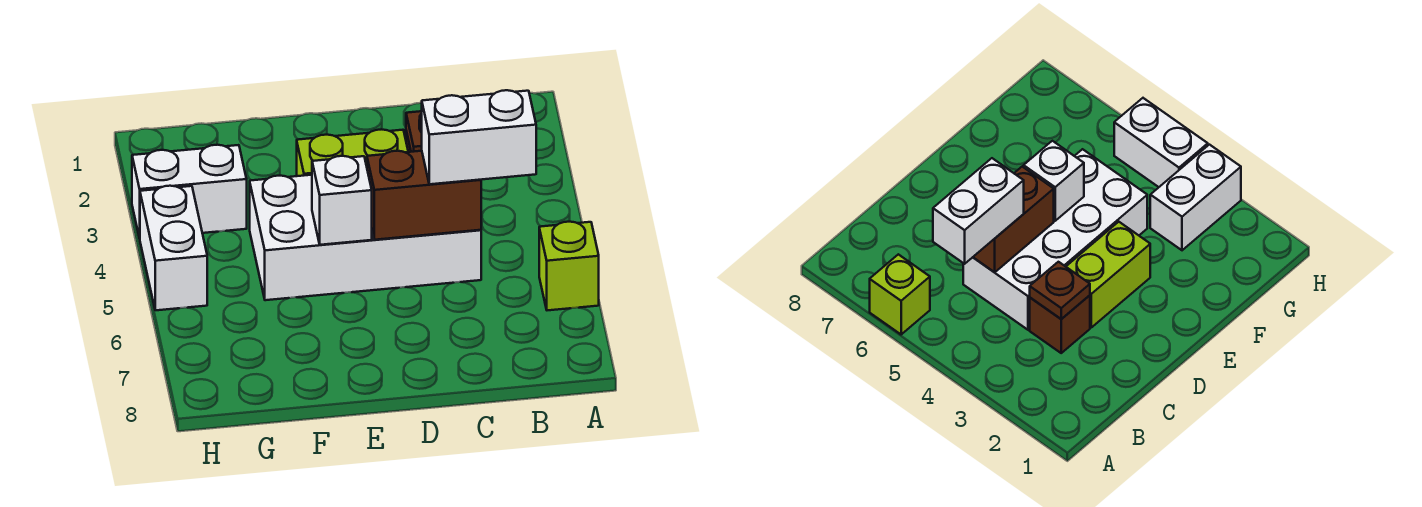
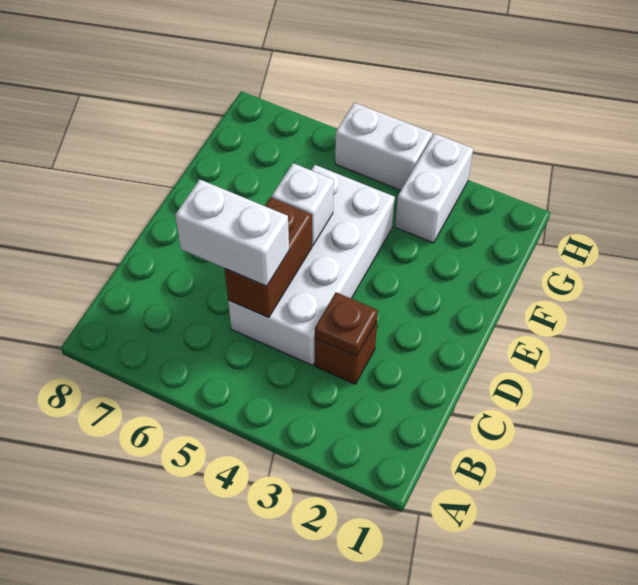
lime brick A6 level 1 -> none
white brick B5:C5 level 3 -> white brick C5:C6 level 3
lime brick D3:E3 level 1 -> none

